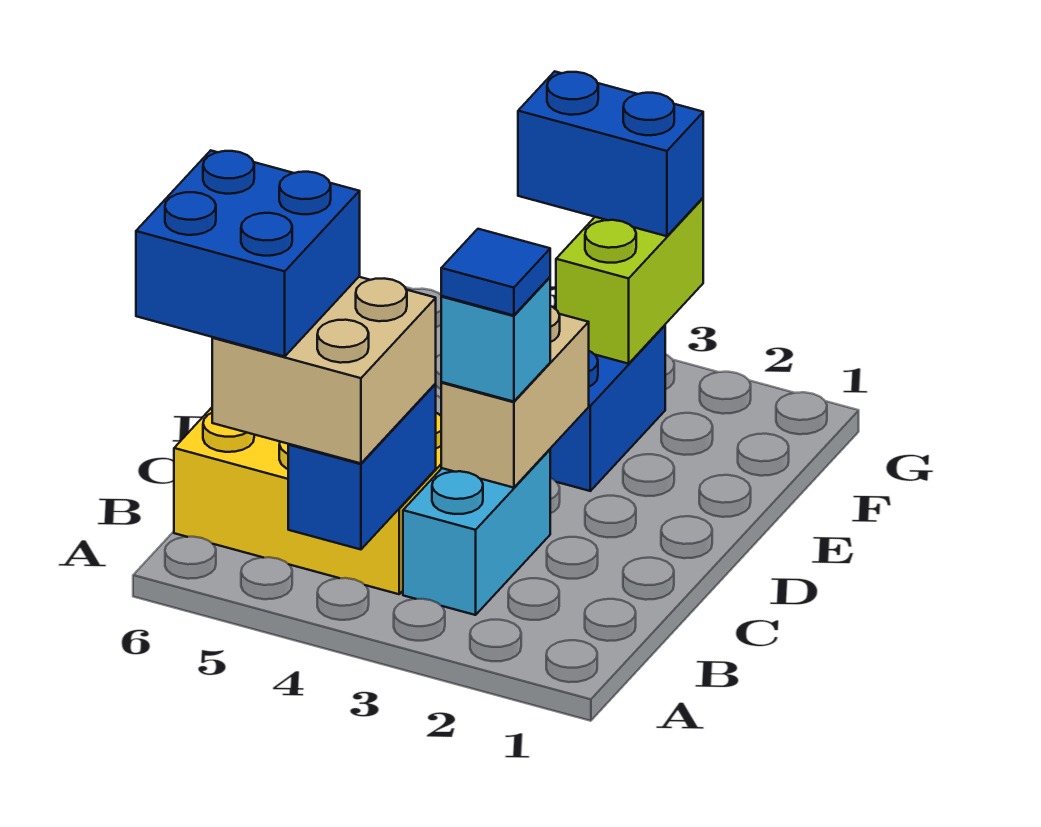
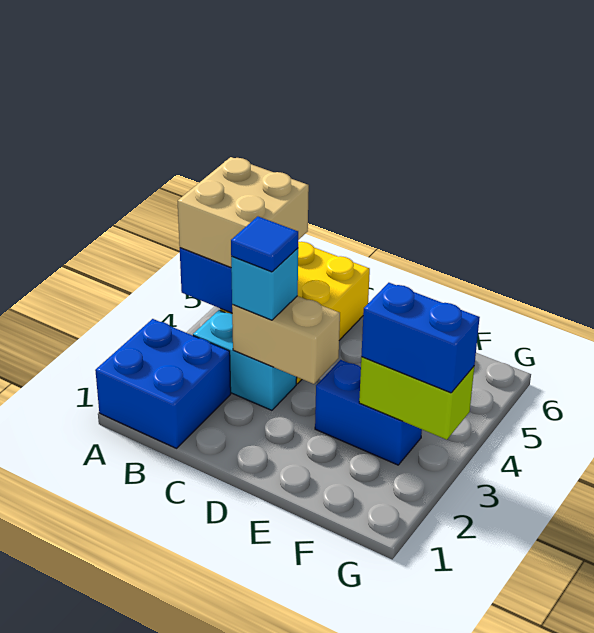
blue brick A5:B6 level 4 -> blue brick A1:B2 level 1
blue brick G3:G4 level 3 -> blue brick F3:G3 level 3

